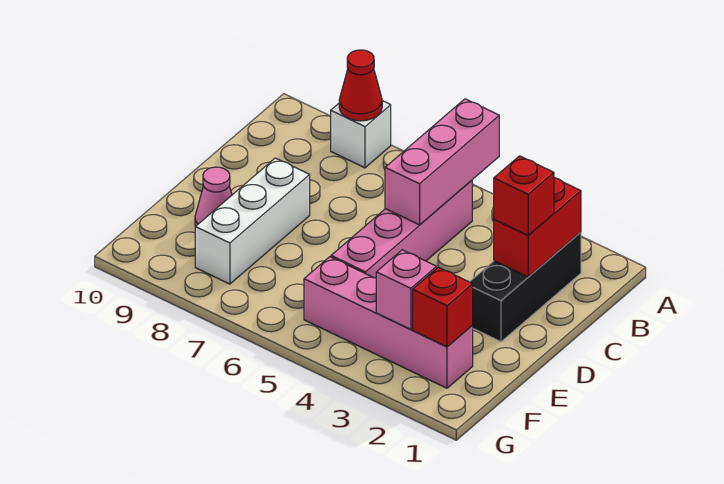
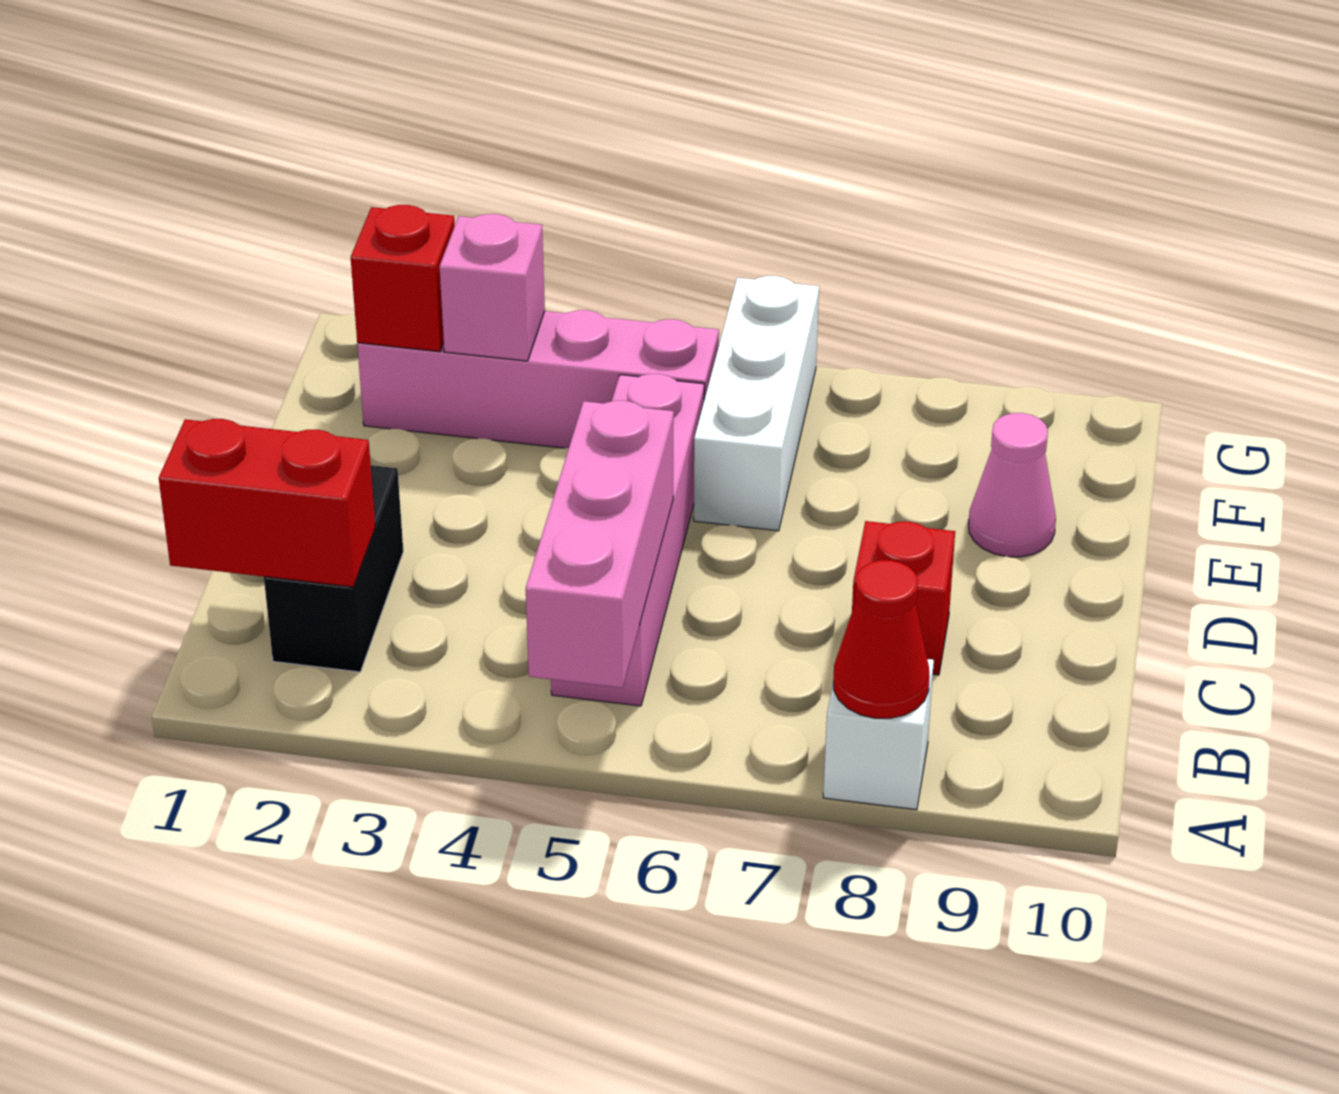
black brick B2:D2 level 1 -> black brick B2:C2 level 1
red brick B2:C2 level 2 -> red brick B1:B2 level 2
red brick C2 level 3 -> red brick C8 level 1
white brick D8:F8 level 1 -> white brick E6:G6 level 1

